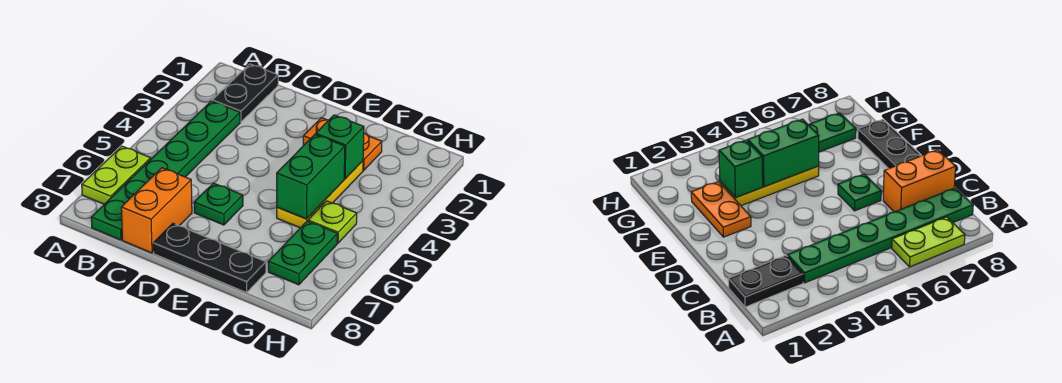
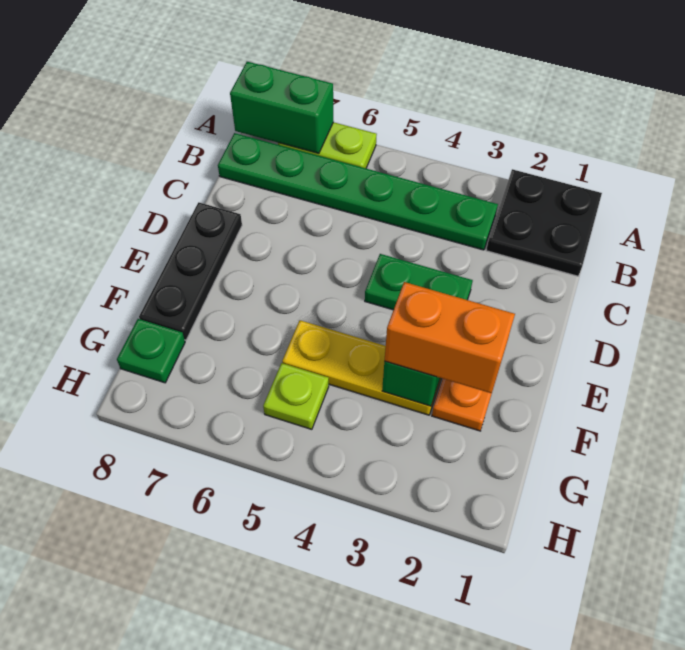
black plate B1:B2 level 1 -> black plate A1:B2 level 1
orange brick C7:C8 level 1 -> orange brick F2:F3 level 3
green plate D6 level 1 -> green plate G8 level 1
green brick F4:F5 level 2 -> green brick A7:A8 level 2
green plate G6:G7 level 1 -> green plate D3:D4 level 1

